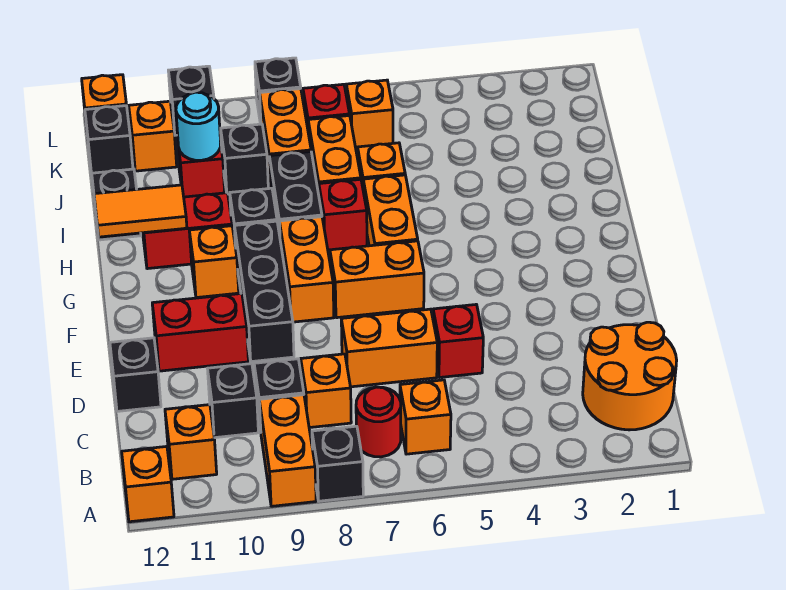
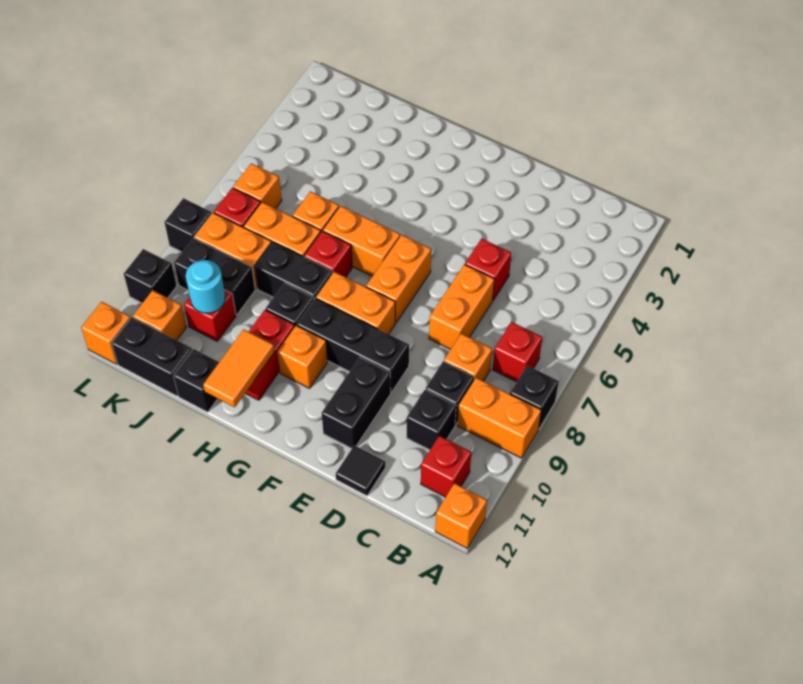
orange round brick B1:C2 level 1 -> none
orange brick B6 level 1 -> none
red round brick B7 level 1 -> red brick B7 level 1
orange brick B11 level 1 -> red brick B11 level 1
black brick D12 level 1 -> black tile D12 level 1
red brick E10:E11 level 1 -> black brick E10:E11 level 1
black brick J9 level 1 -> black brick J9:K9 level 1
black brick K12 level 1 -> black brick J12:K12 level 1

